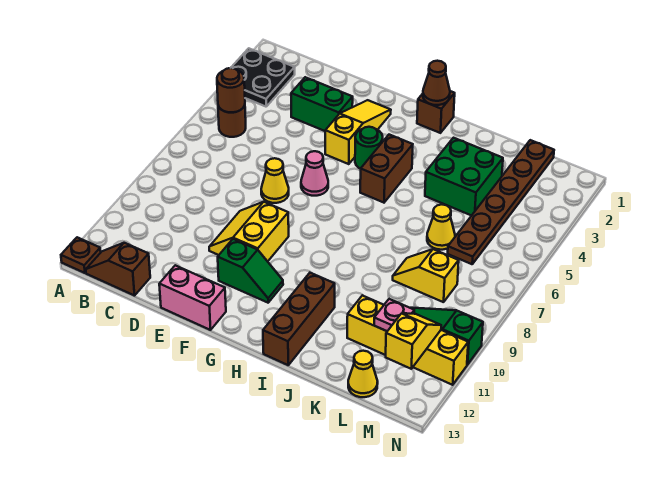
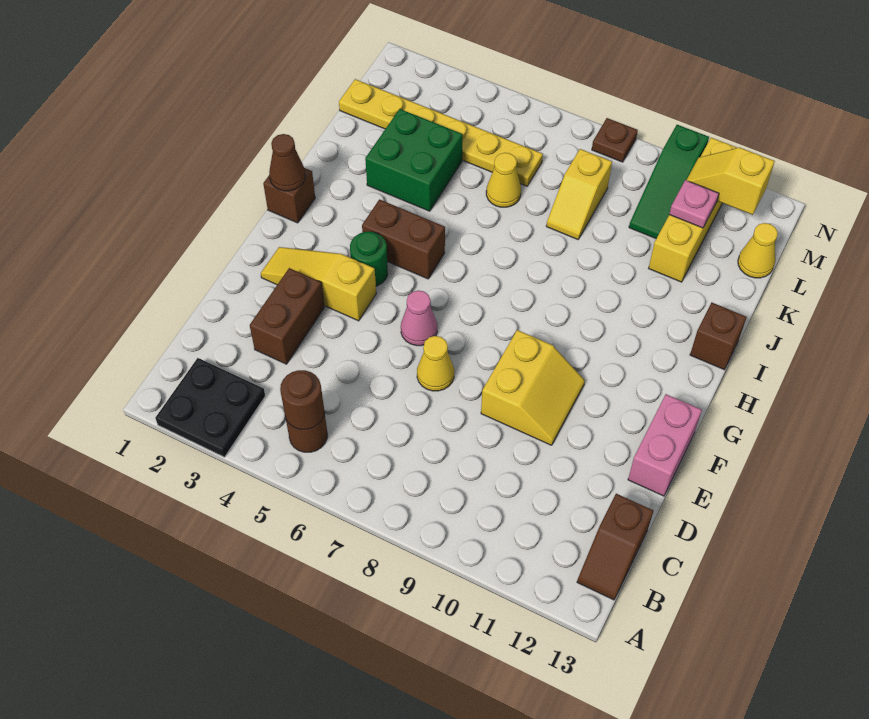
brown plate A13 level 1 -> brown plate N8 level 1
green brick D3:E3 level 1 -> brown brick D3:E3 level 1
yellow slope E9:F10 level 1 top F -> yellow slope E9:F10 level 1 top 9
green slope F11:G11 level 1 top F -> none
brown brick I11:I13 level 1 -> brown brick I13 level 1
brown plate L1:L6 level 1 -> yellow plate L1:L6 level 1

